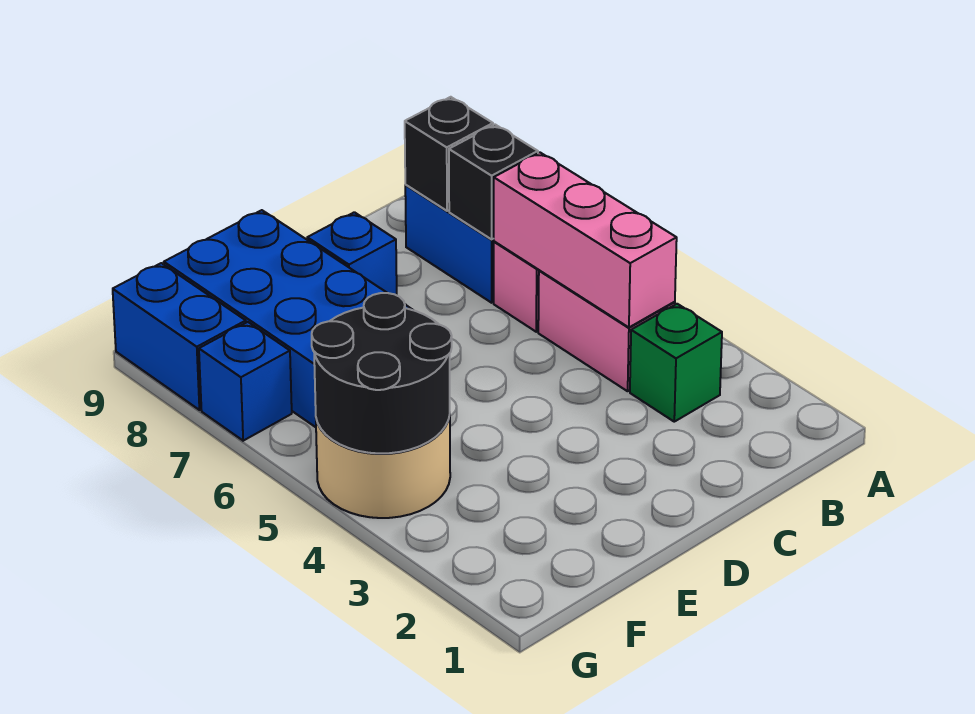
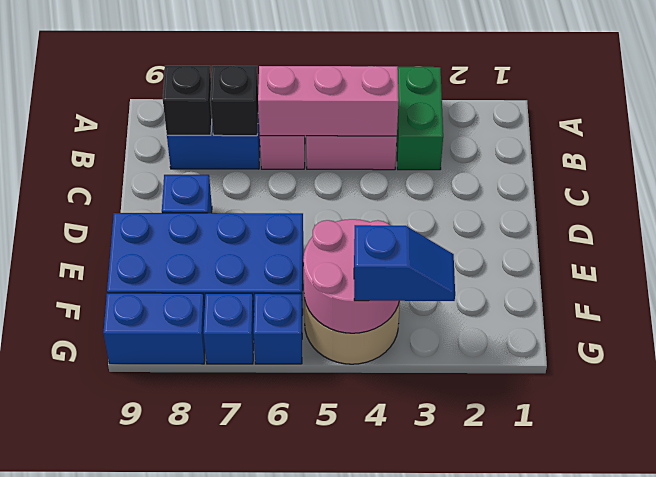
green brick B3 level 1 -> green brick A3:B3 level 1
black round brick F4:G5 level 2 -> pink round brick F4:G5 level 2
none -> blue slope G3:G4 level 3 top 4
none -> blue brick G6 level 1

